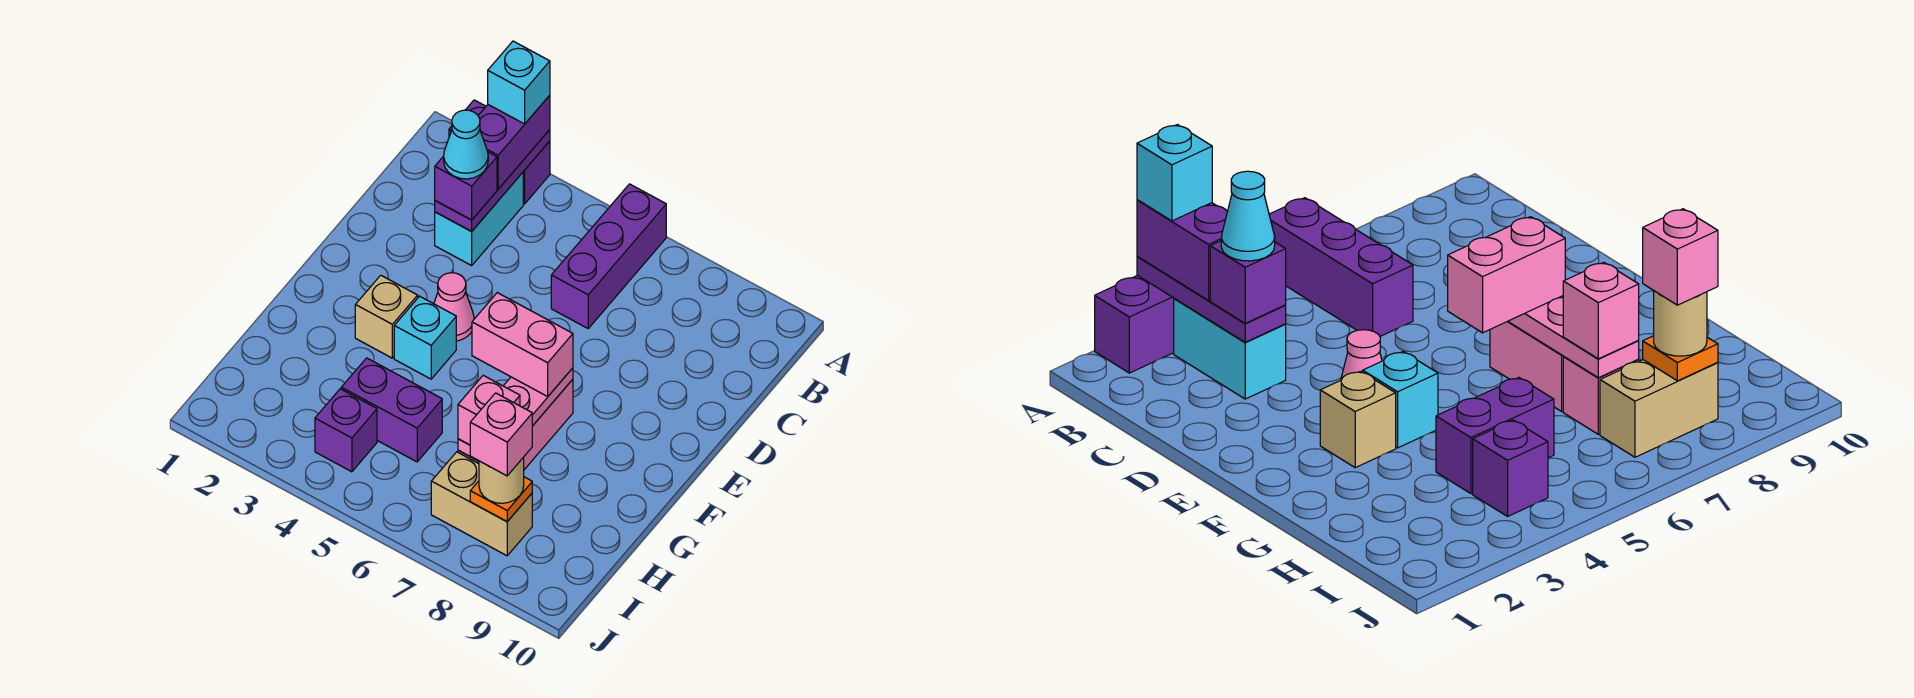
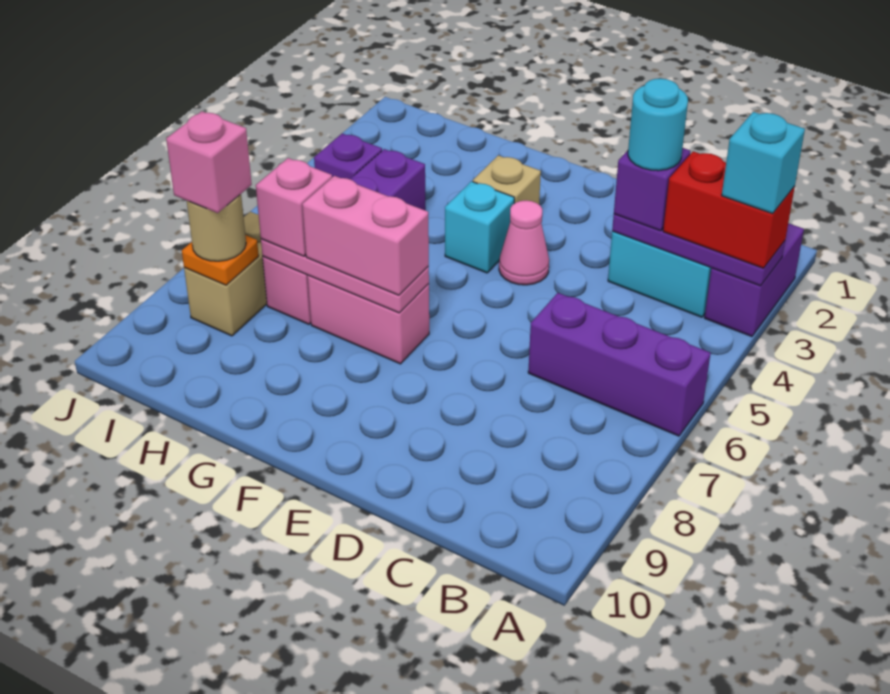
purple brick A3:B3 level 3 -> red brick A3:B3 level 3
cyan cone C3 level 4 -> cyan round brick C3 level 4
pink brick F6:F7 level 3 -> pink brick F7:G7 level 3

